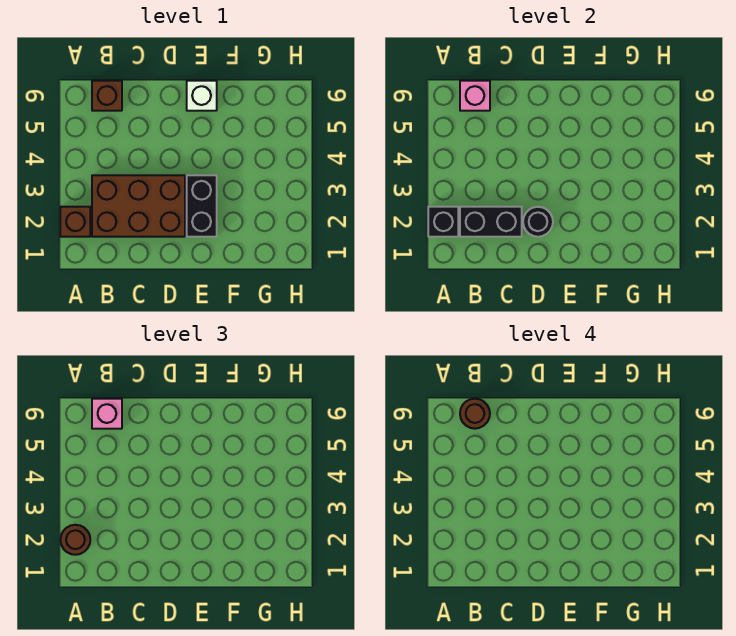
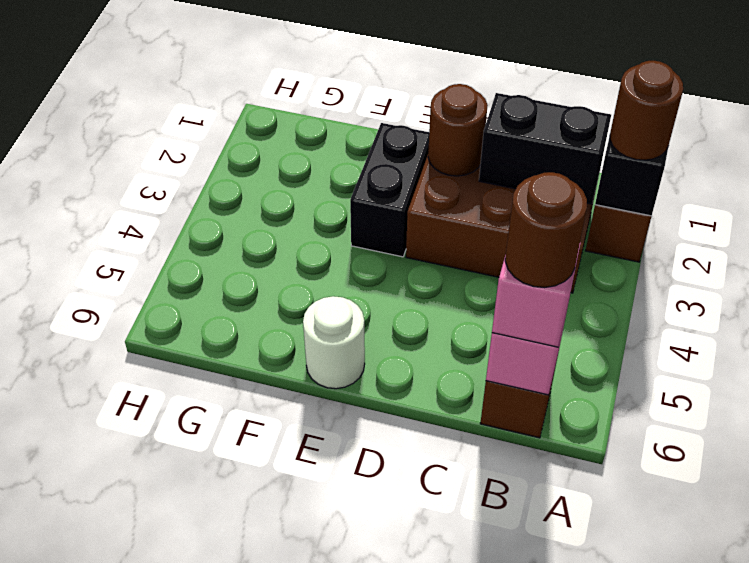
black round brick D2 level 2 -> brown round brick D2 level 2
white brick E6 level 1 -> white round brick E6 level 1

